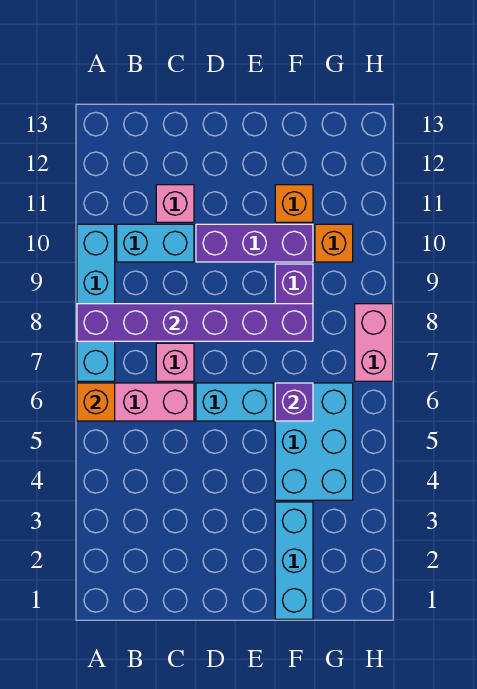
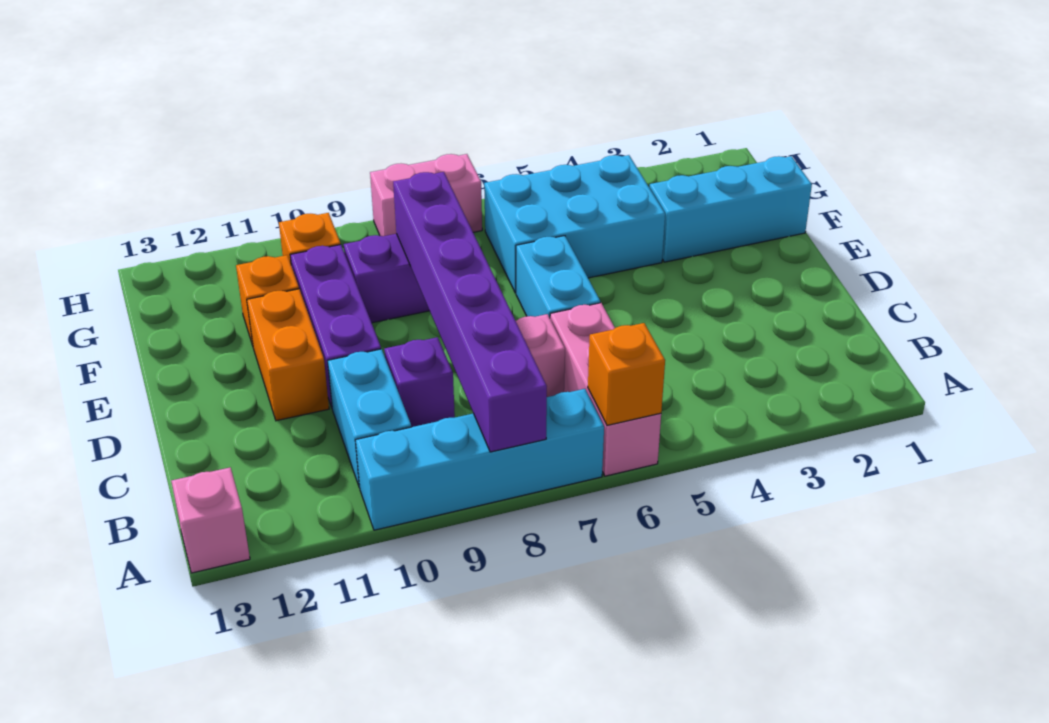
pink brick C11 level 1 -> pink brick A13 level 1
none -> orange brick D11:E11 level 1
purple brick F6 level 2 -> purple brick C9 level 1

